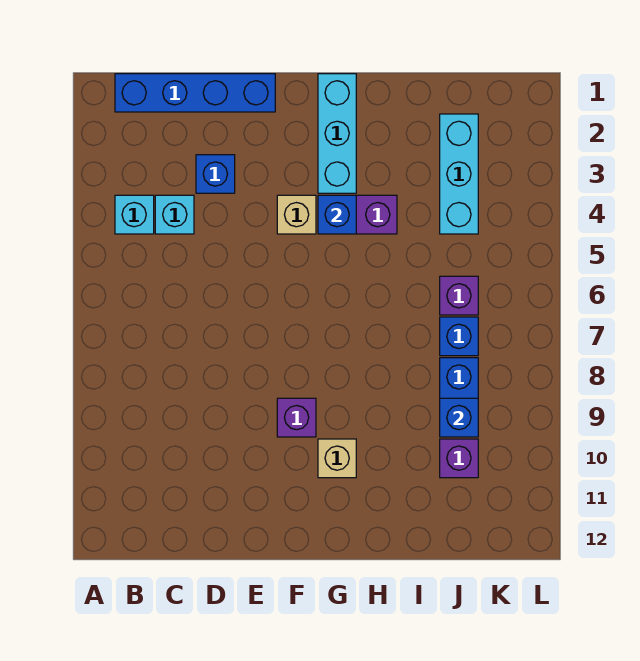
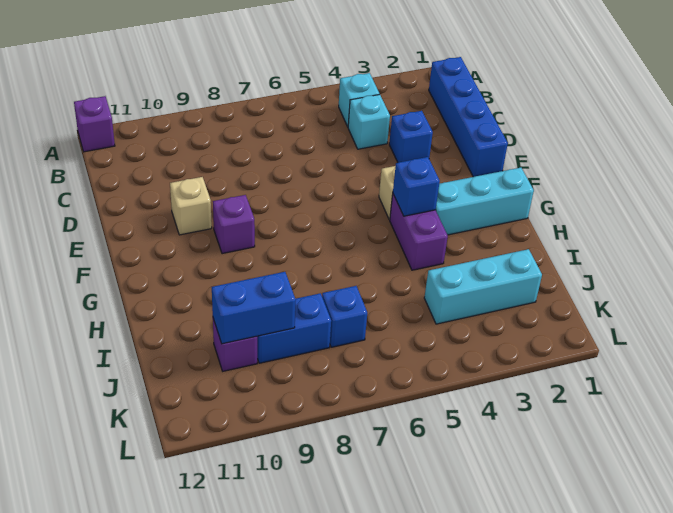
tan brick G10 level 1 -> tan brick E10 level 1
purple brick J6 level 1 -> purple brick A12 level 1
blue brick J9 level 2 -> blue brick J9:J10 level 2

